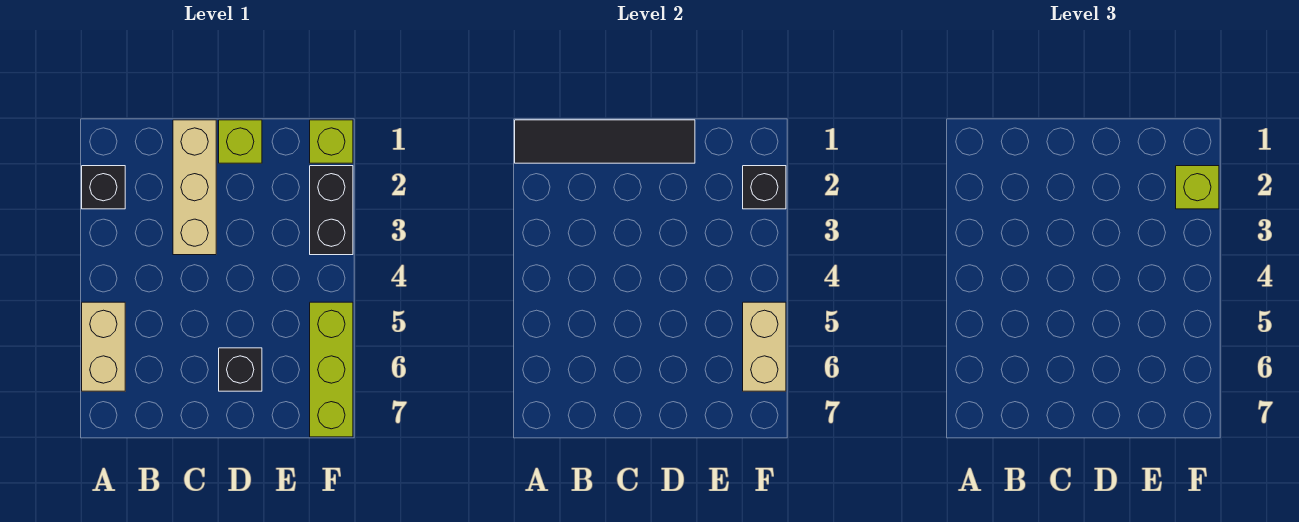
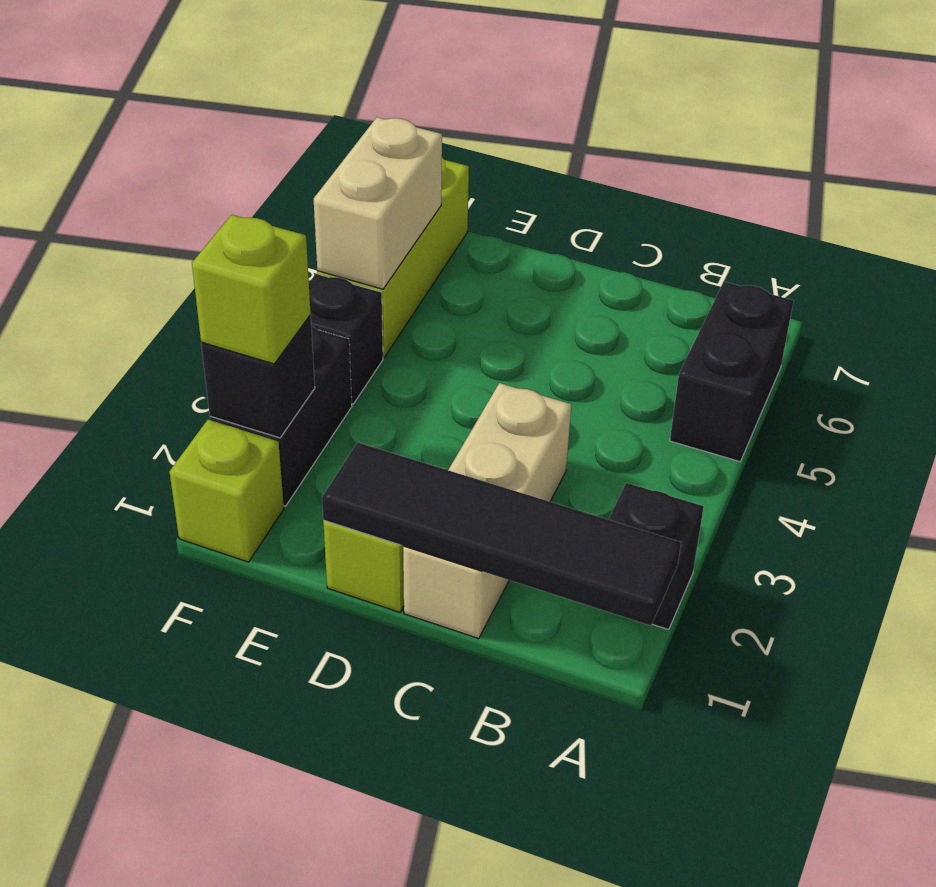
tan brick A5:A6 level 1 -> black brick A5:A6 level 1
black brick D6 level 1 -> black brick F4 level 1

